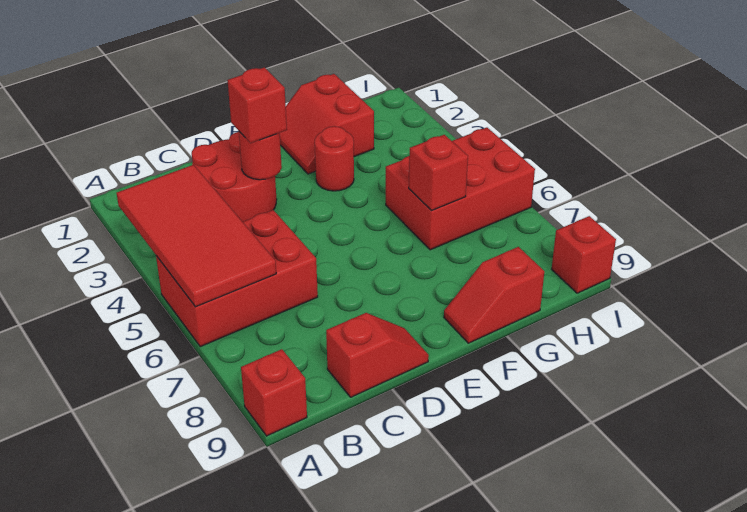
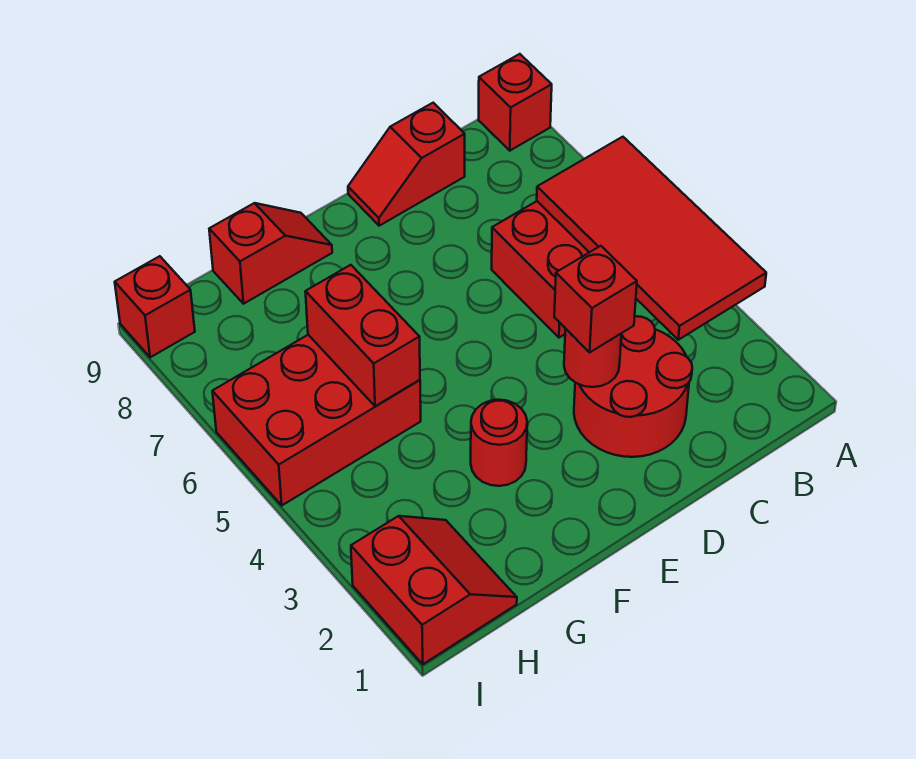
red slope F1:G2 level 1 top G -> red slope H1:I2 level 1 top I
red brick G6 level 2 -> red brick G5:G6 level 2

